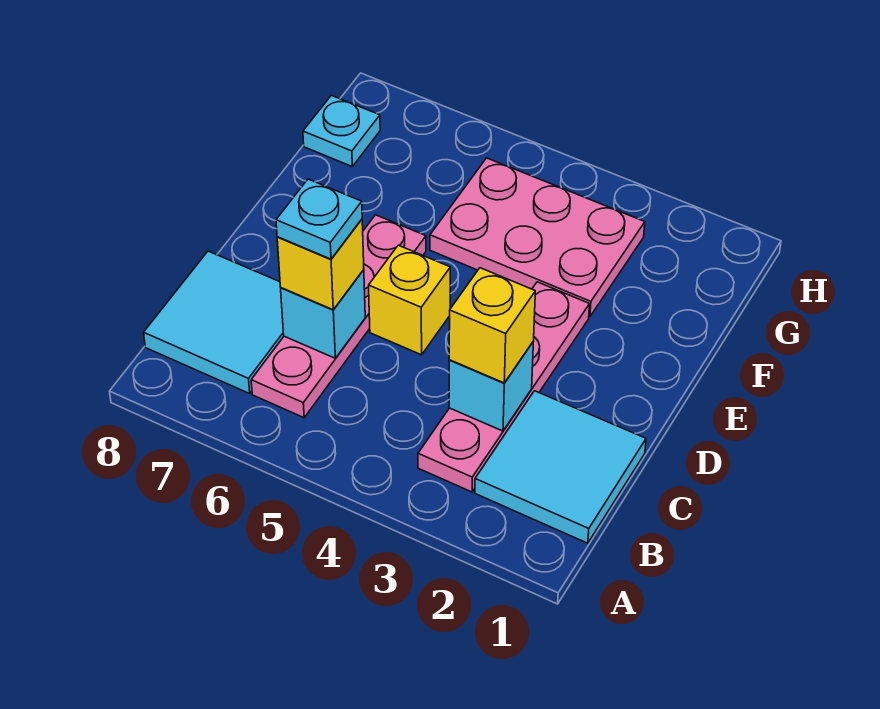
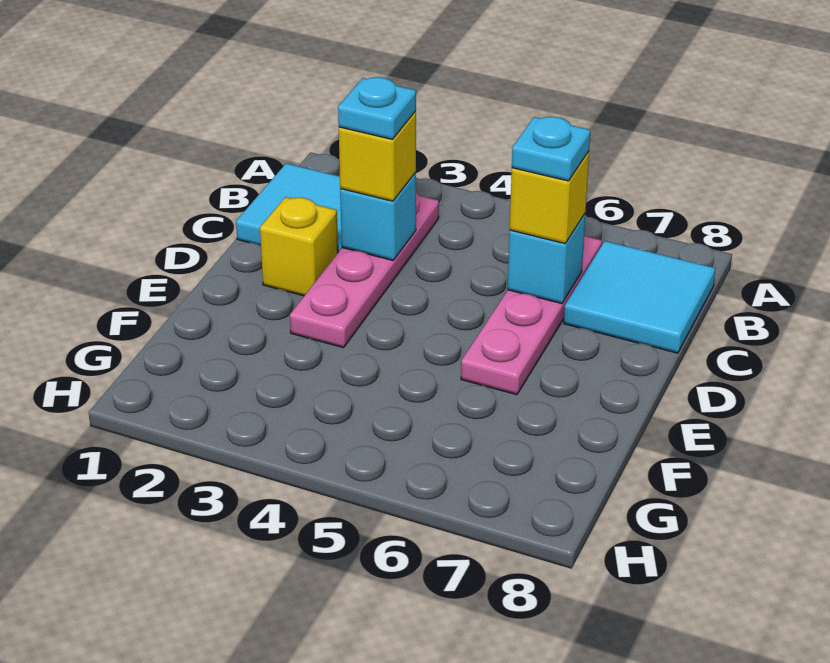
yellow brick D5 level 1 -> yellow brick D2 level 1
pink plate F3:G5 level 1 -> none
cyan plate G8 level 1 -> cyan plate C3 level 4

